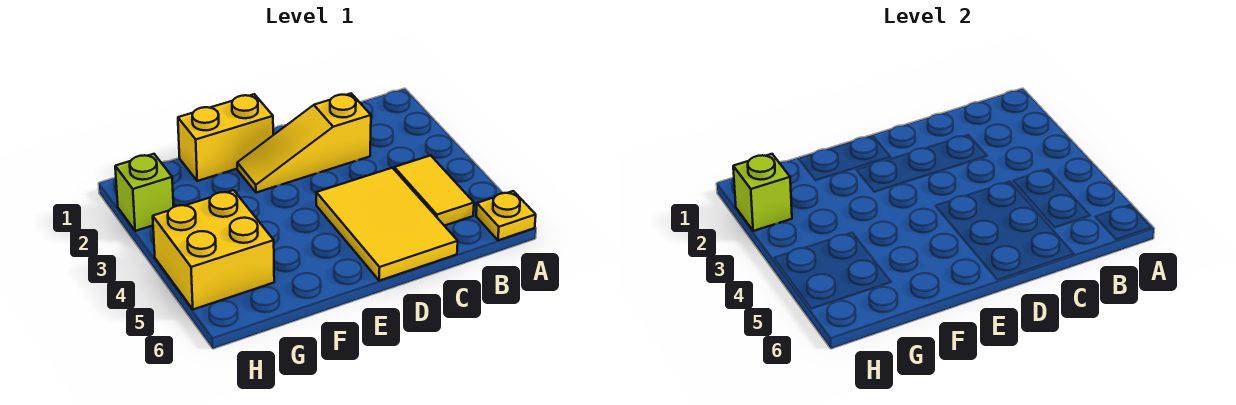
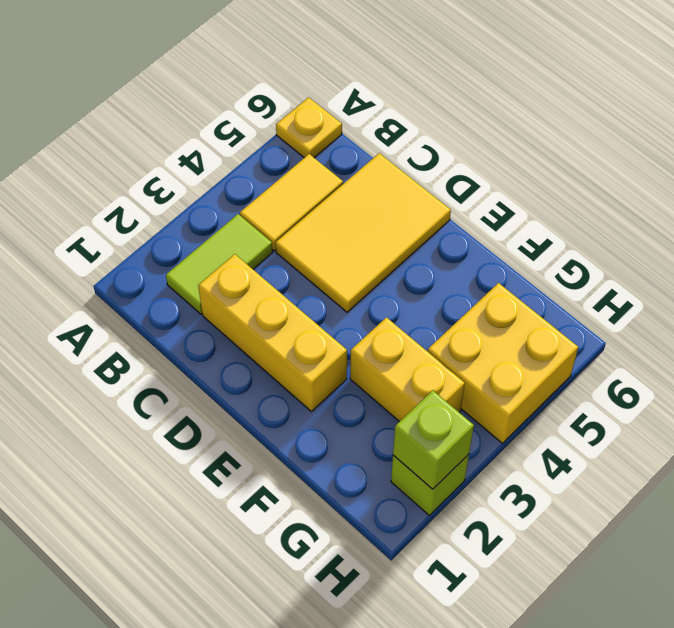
none -> lime tile B2:B3 level 1
yellow slope C2:E2 level 1 top C -> yellow brick C2:E2 level 1
yellow brick E1:F1 level 1 -> yellow brick F3:G3 level 1

